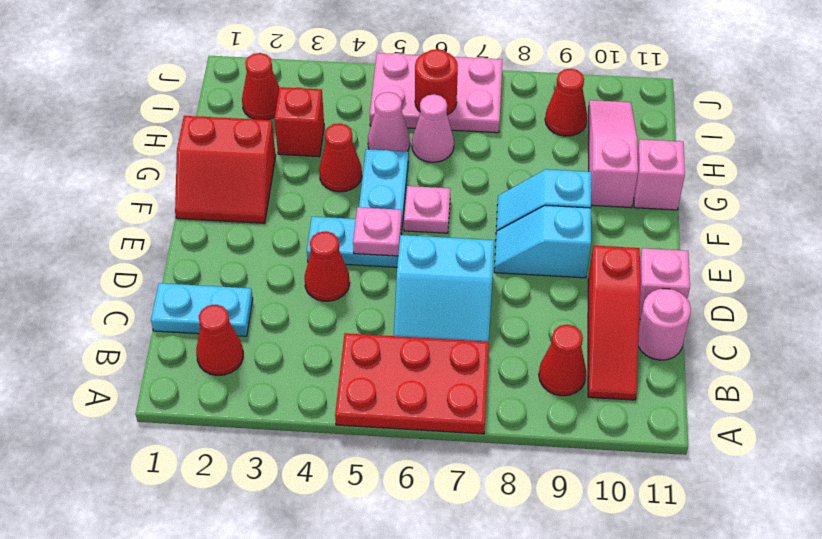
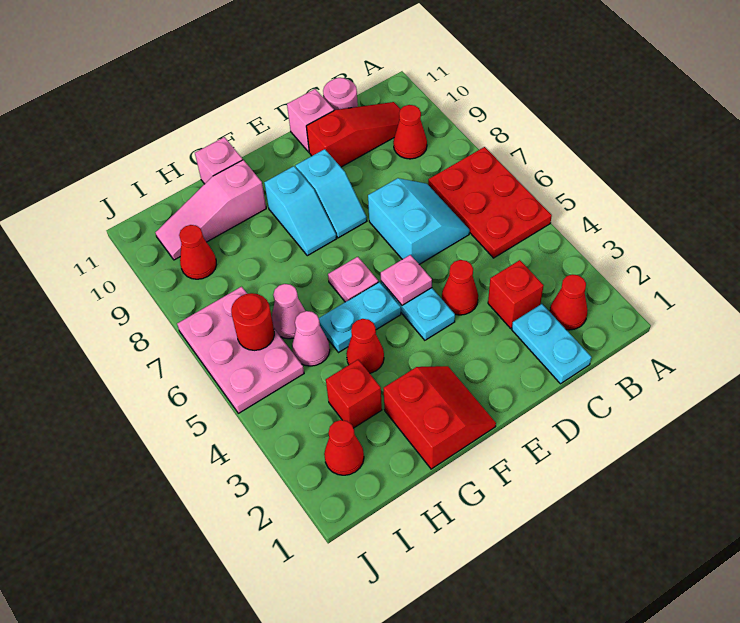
none -> red brick C3 level 1

